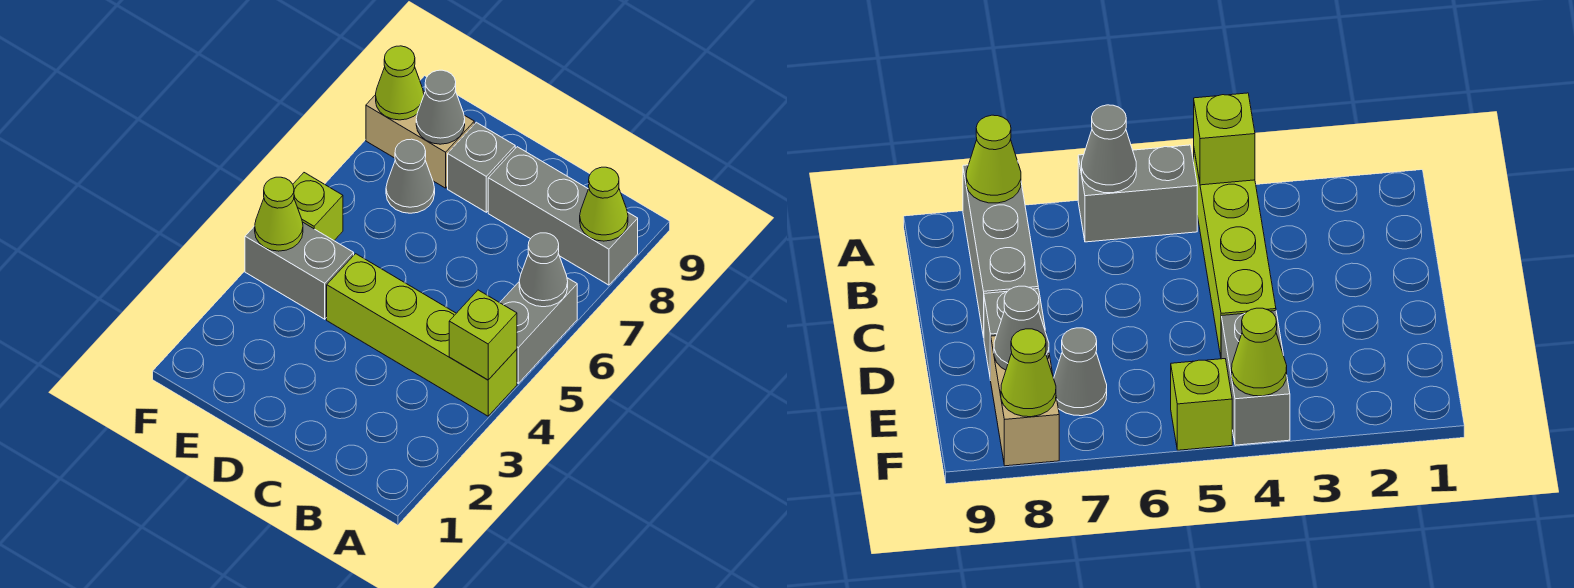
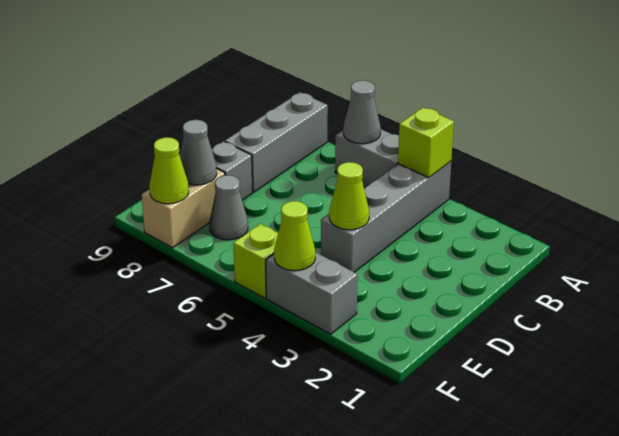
lime brick A4:D4 level 1 -> grey brick A4:D4 level 1
lime cone A8 level 2 -> lime cone D4 level 2
grey brick E4:F4 level 1 -> grey brick F3:F4 level 1

